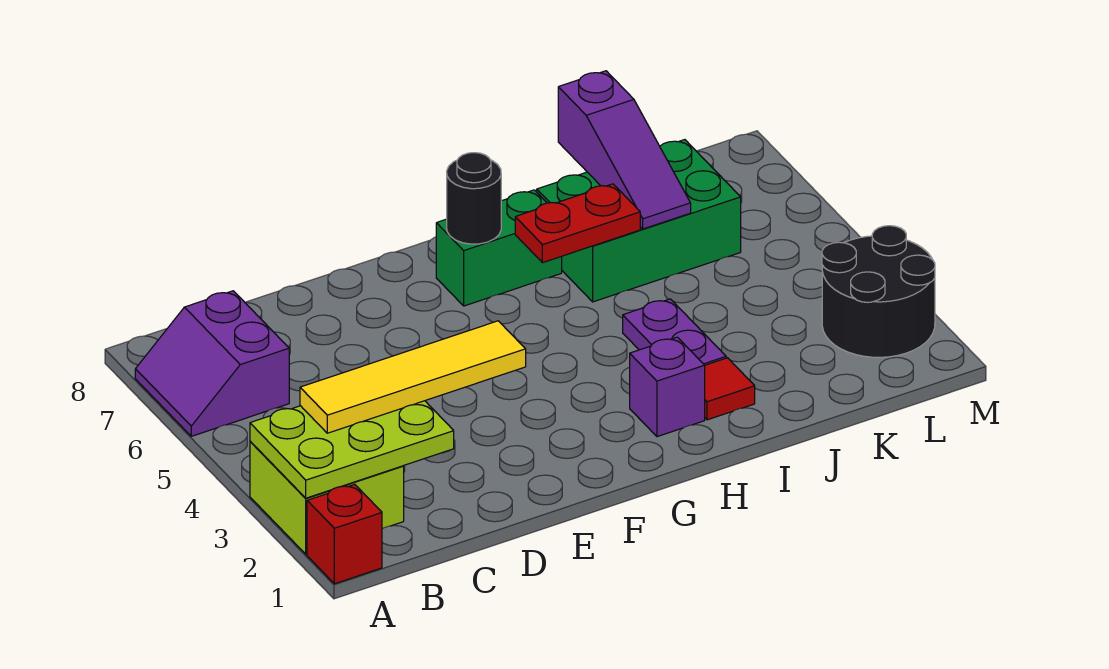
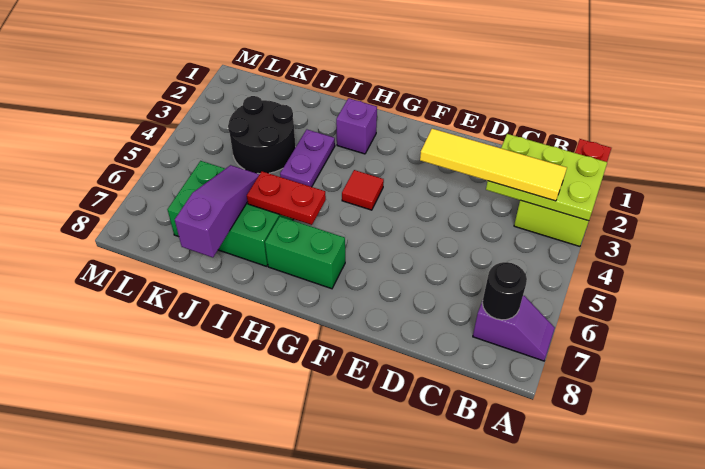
purple slope A6:B7 level 1 top B -> purple slope A7:B7 level 1 top B
black round brick G7 level 2 -> black round brick B7 level 2
red tile I2 level 1 -> red tile G4 level 1
black round brick L2:M3 level 1 -> black round brick J3:K4 level 1

